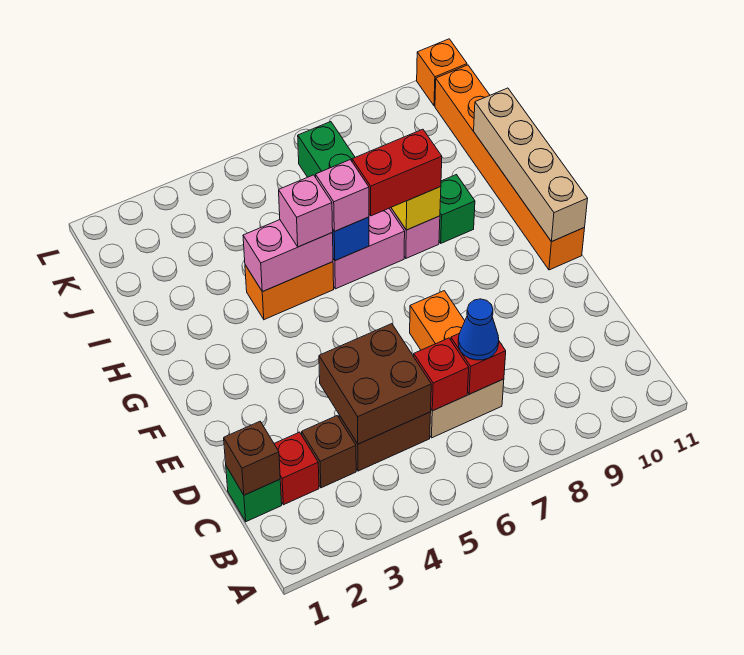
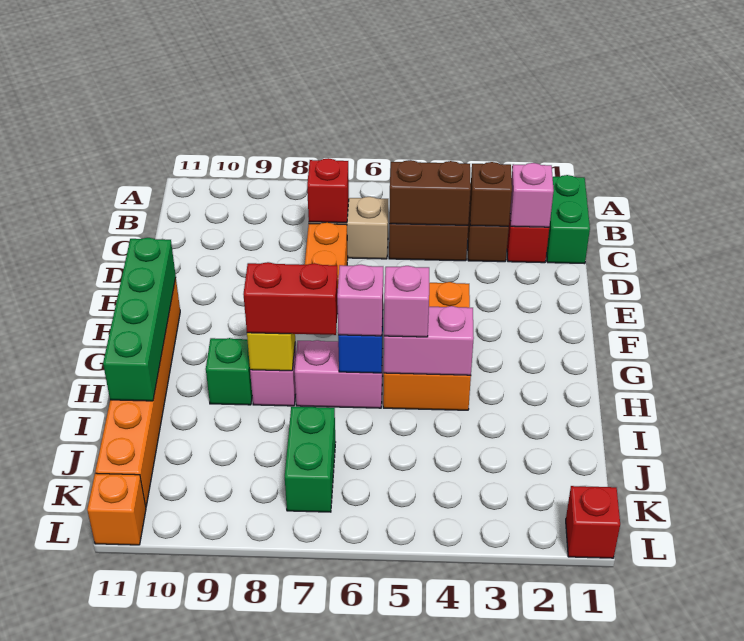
green brick C1 level 1 -> green brick B1:C1 level 1
brown brick C1 level 2 -> brown brick C3 level 2
none -> pink brick C2 level 2
brown brick C4:D5 level 2 -> brown brick C4:C5 level 2
red brick C6 level 2 -> red brick L1 level 1
blue cone C7 level 3 -> none
tan brick F11:I11 level 2 -> green brick F11:I11 level 2
orange brick H4:H5 level 1 -> orange brick F4:H5 level 1

